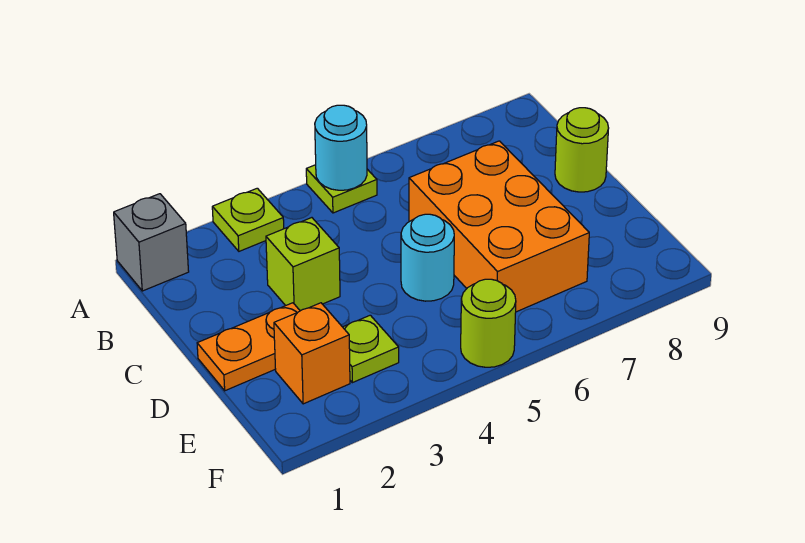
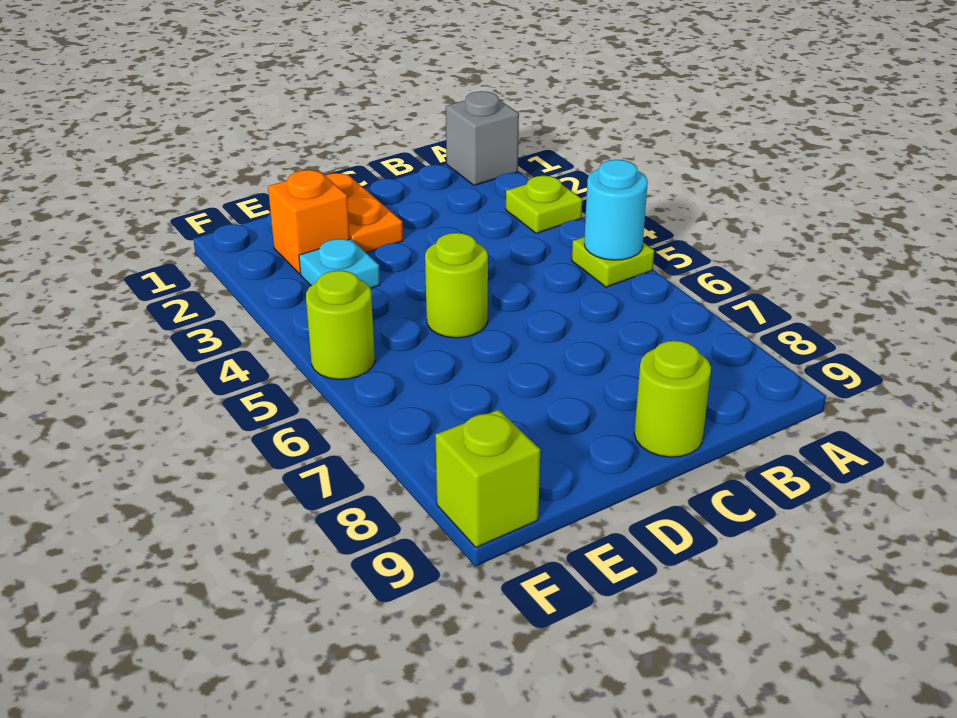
lime brick C3 level 1 -> lime brick F9 level 1
orange brick C6:E7 level 1 -> none
cyan round brick D5 level 1 -> lime round brick D5 level 1
lime plate E3 level 1 -> cyan plate E3 level 1

